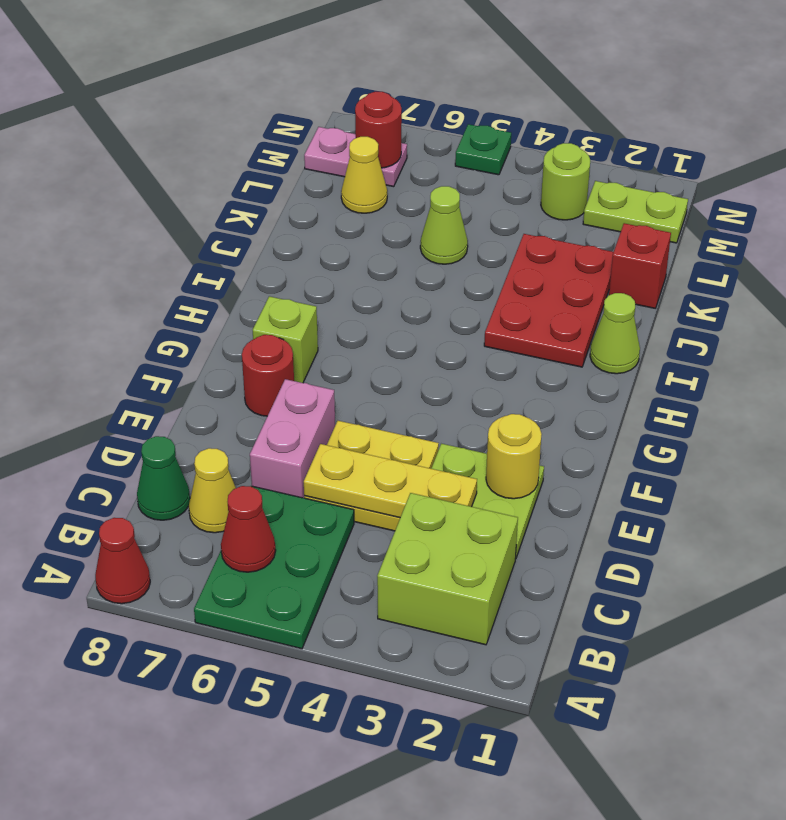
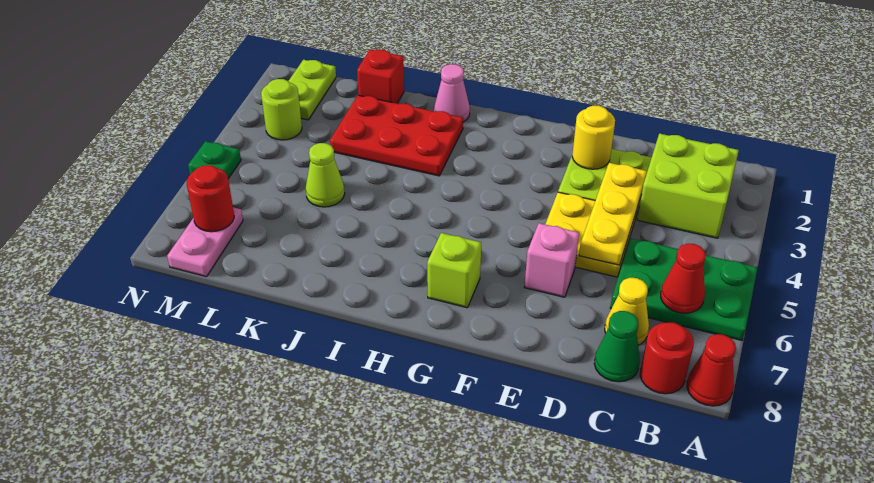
pink brick D6:E6 level 1 -> pink brick E6 level 1
red round brick F7 level 1 -> red round brick B8 level 1
lime cone I1 level 1 -> pink cone I1 level 1
yellow cone L7 level 1 -> none

